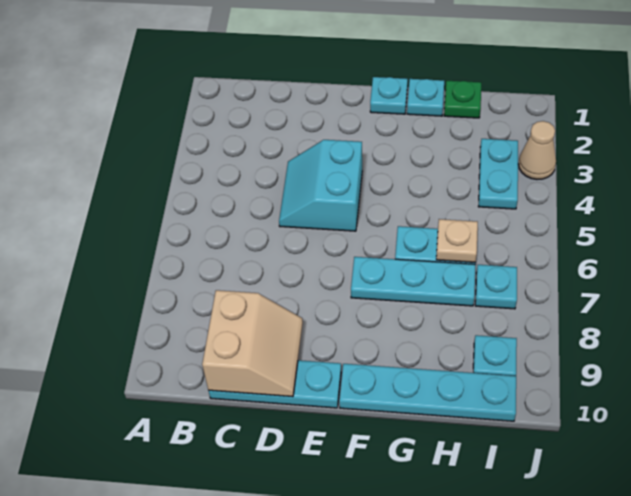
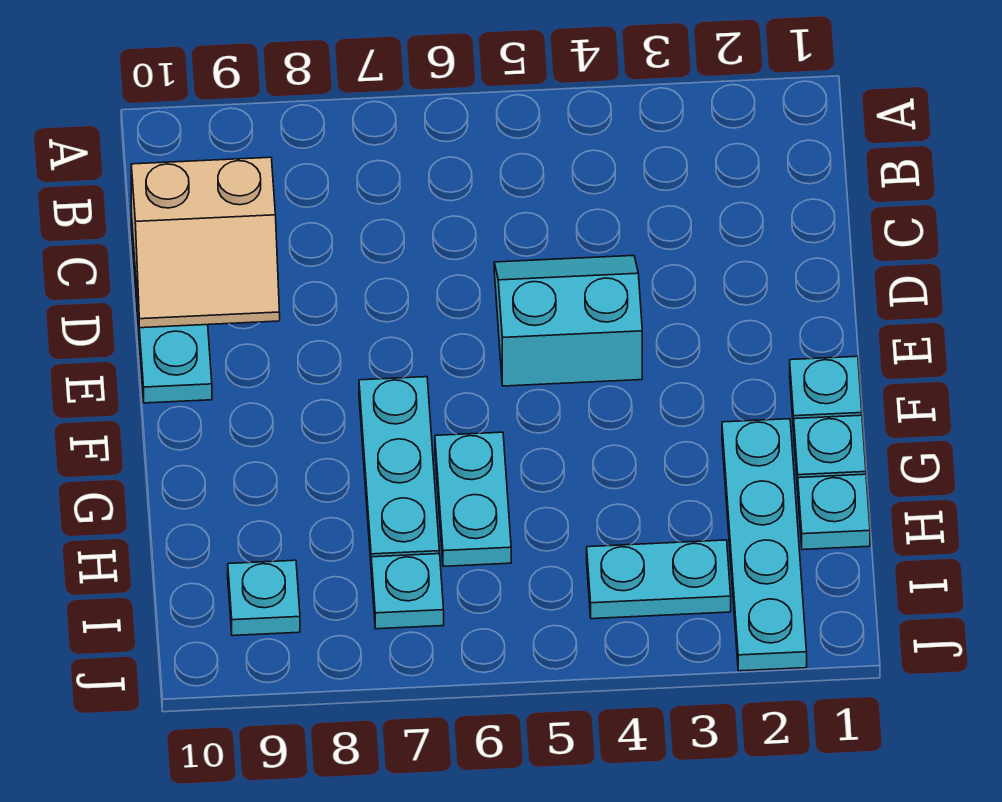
cyan plate F10:I10 level 1 -> cyan plate G2:J2 level 1
green plate H1 level 1 -> cyan plate H1 level 1
tan plate H6 level 2 -> none
tan cone J3 level 1 -> none

